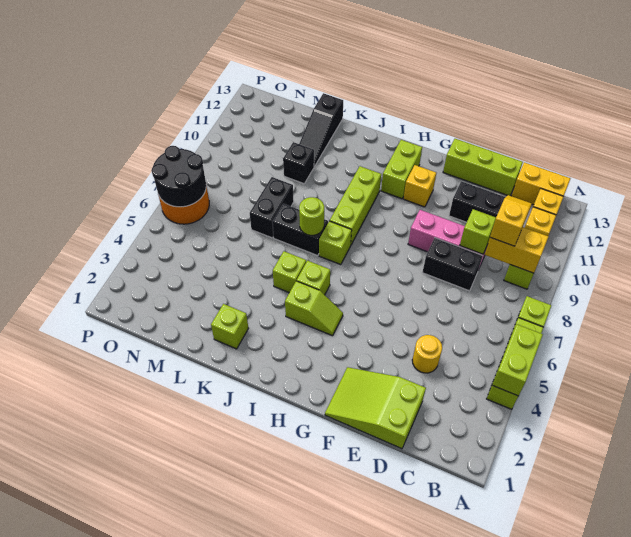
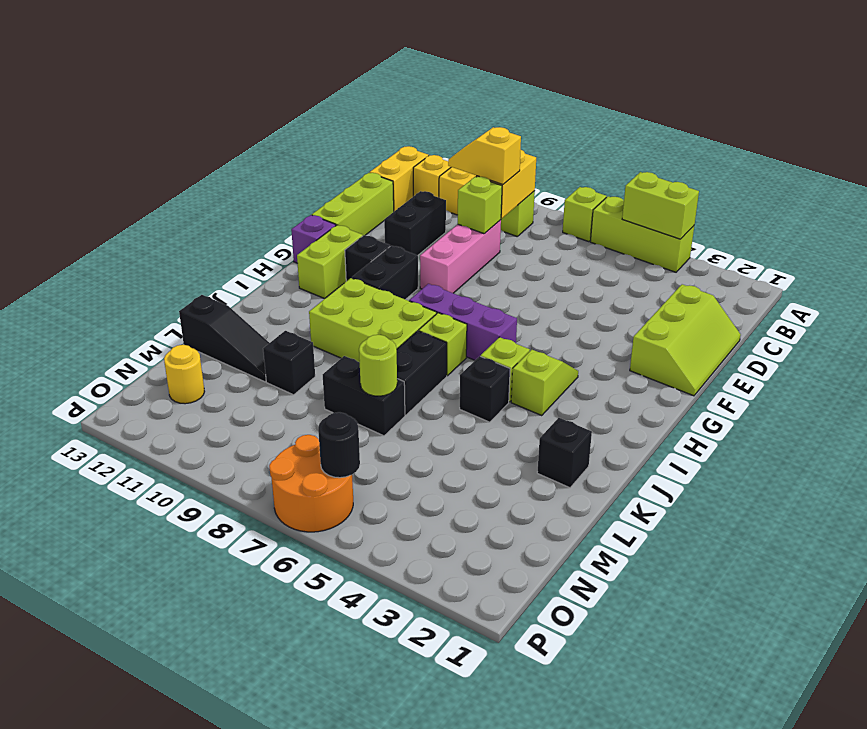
lime slope D1:F2 level 1 top D -> lime slope D1:F2 level 1 top 2
yellow round brick D4 level 1 -> yellow round brick N12 level 1
black brick D8:E8 level 1 -> black brick G10:H10 level 1
yellow brick G11 level 1 -> black brick G11 level 1
none -> purple brick G13 level 1
none -> purple brick H6:H8 level 1
lime brick H11:H12 level 1 -> lime brick G12:H12 level 1
lime brick I8:I10 level 1 -> lime brick I8:J10 level 1
lime brick J5 level 1 -> black brick J5 level 1
lime round brick J7 level 2 -> lime round brick L7 level 2
lime brick K2 level 1 -> black brick K2 level 1
black round brick O6:P7 level 2 -> black round brick O6 level 2

